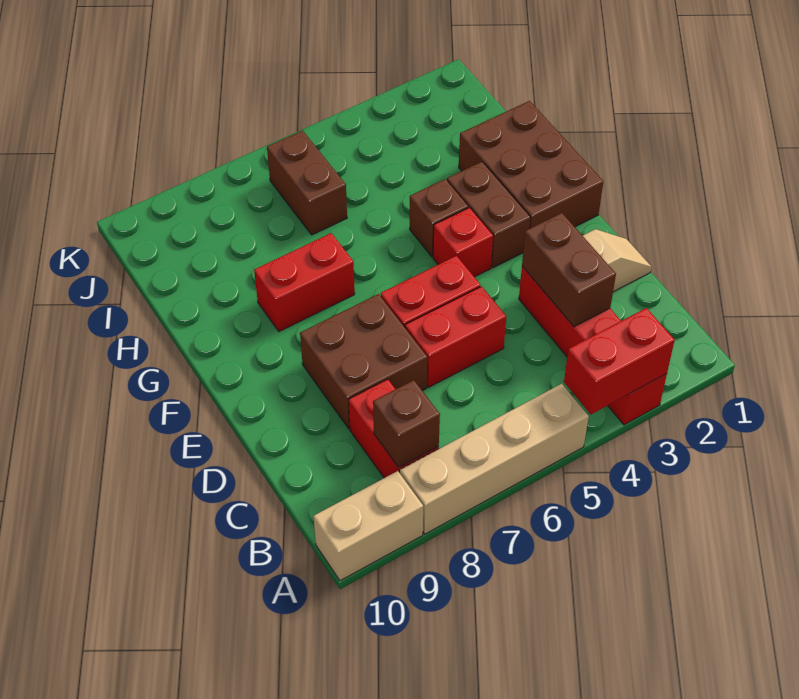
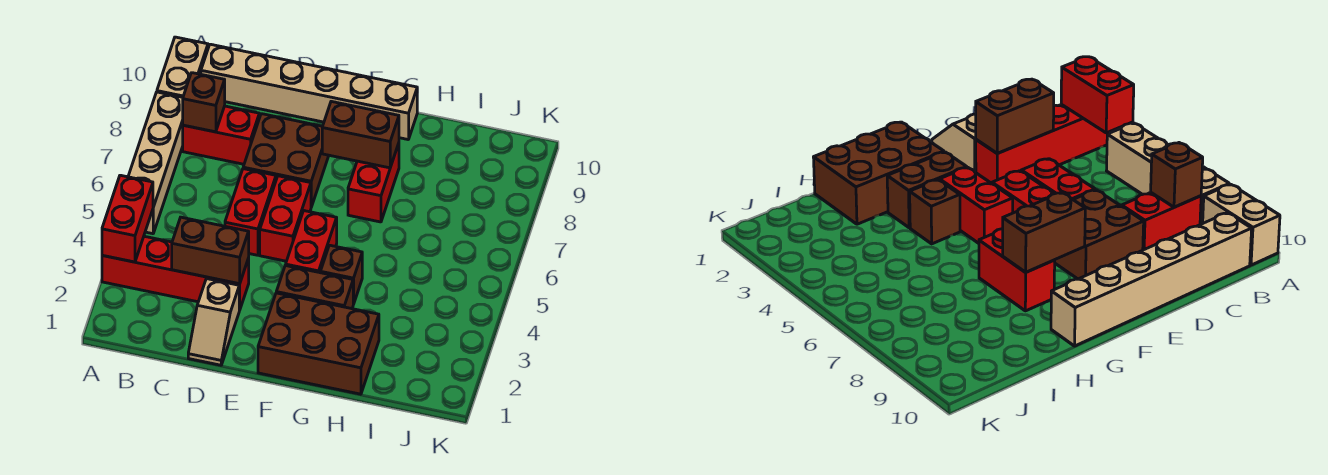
none -> tan brick B10:G10 level 1
red brick F4 level 1 -> red brick F4:F5 level 1
brown brick I6:J6 level 1 -> brown brick F8:G8 level 2

